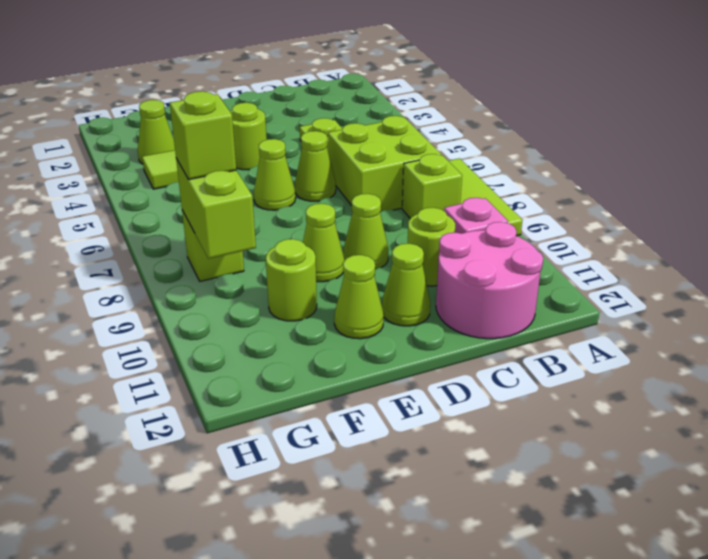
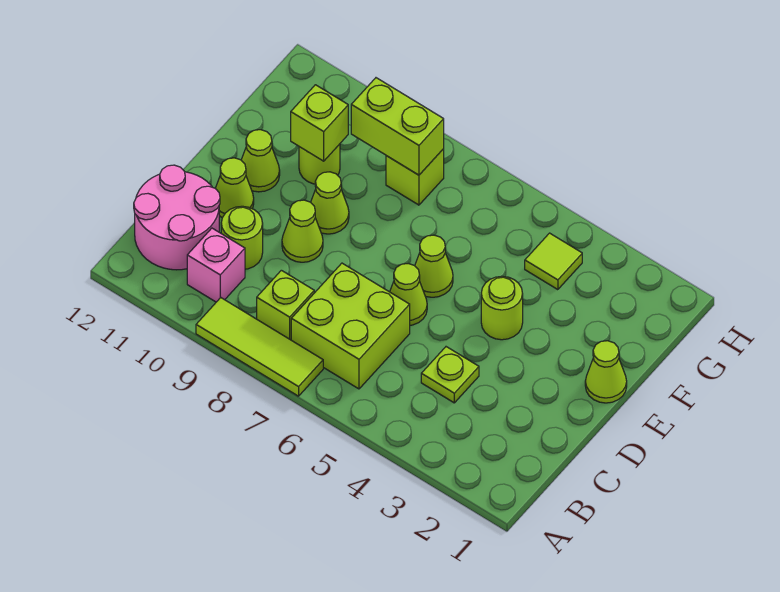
lime cone G3 level 1 -> lime cone E1 level 1
lime brick G8 level 3 -> lime brick F10 level 2

